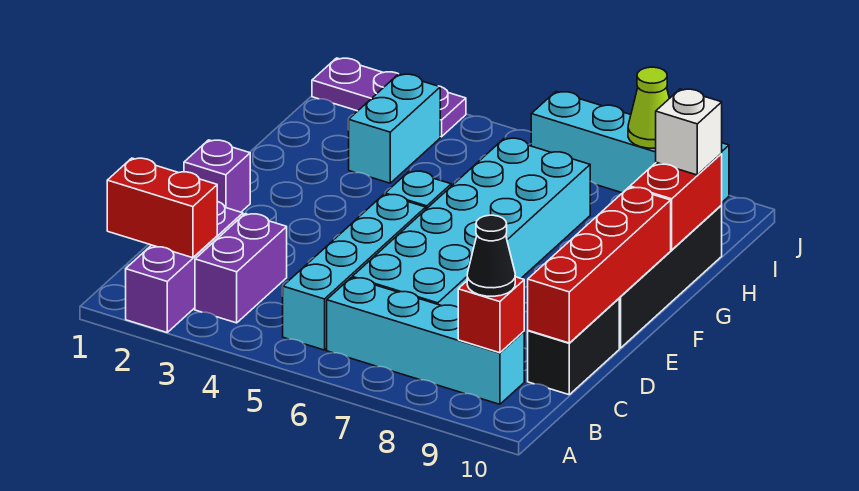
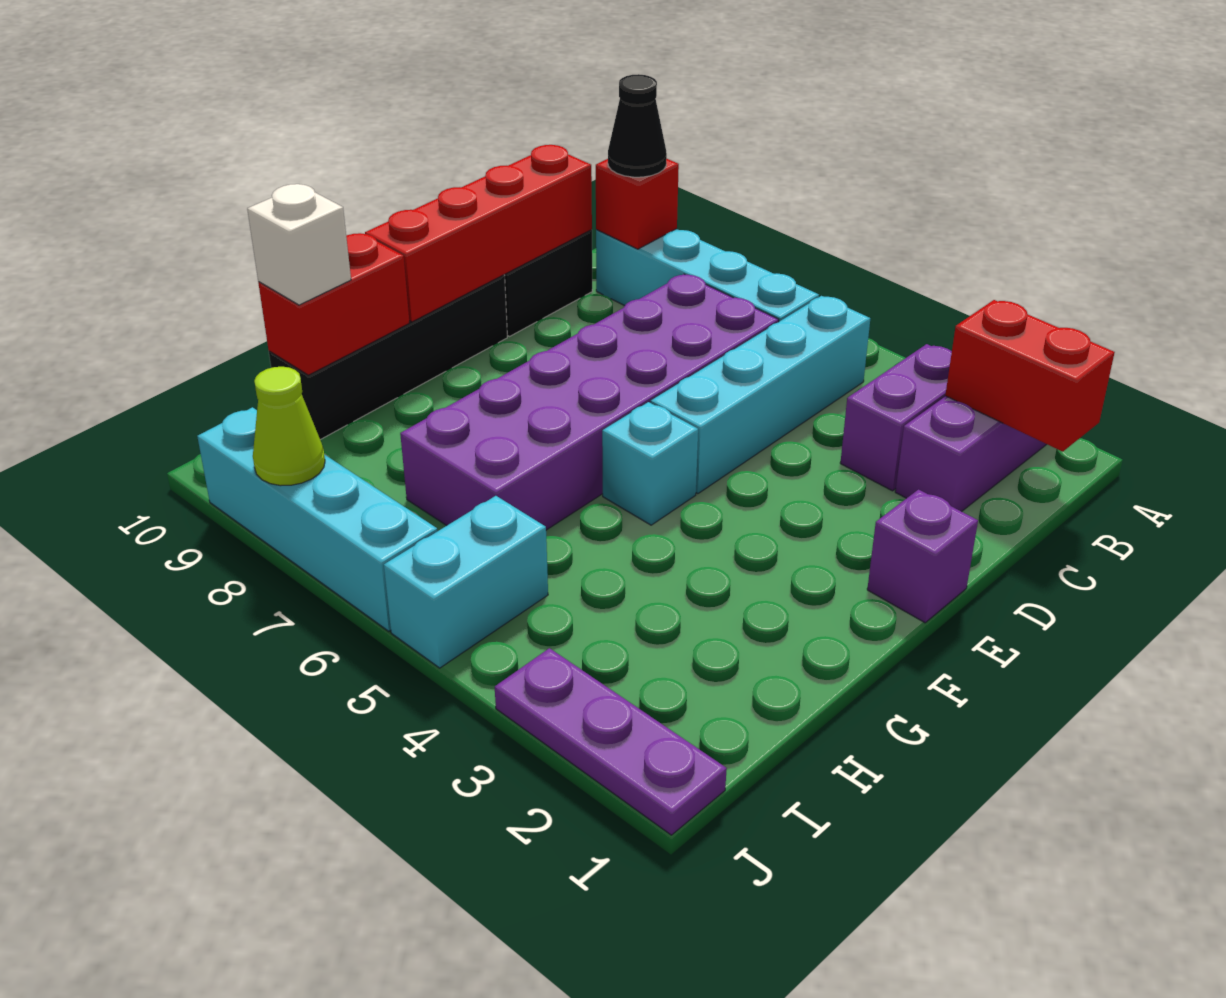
cyan brick C6:H7 level 1 -> purple brick C6:H7 level 1
cyan brick H3:I3 level 1 -> cyan brick I5:J5 level 1

